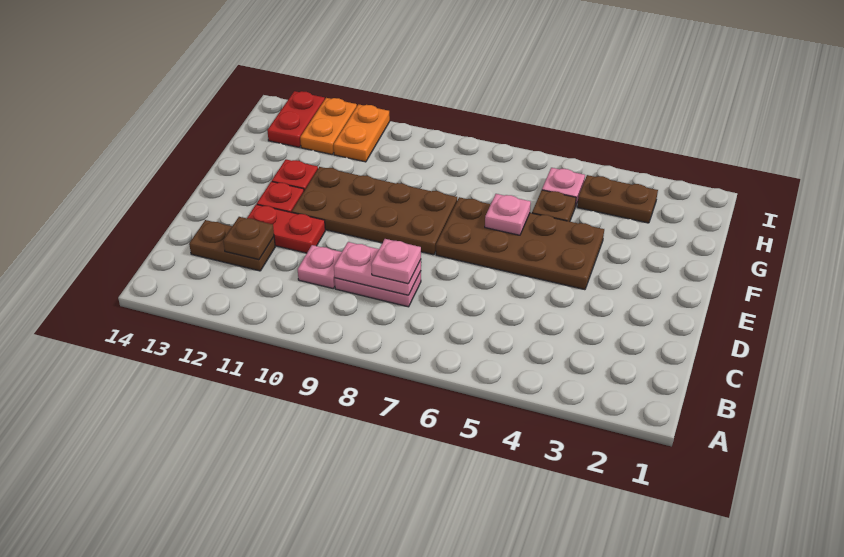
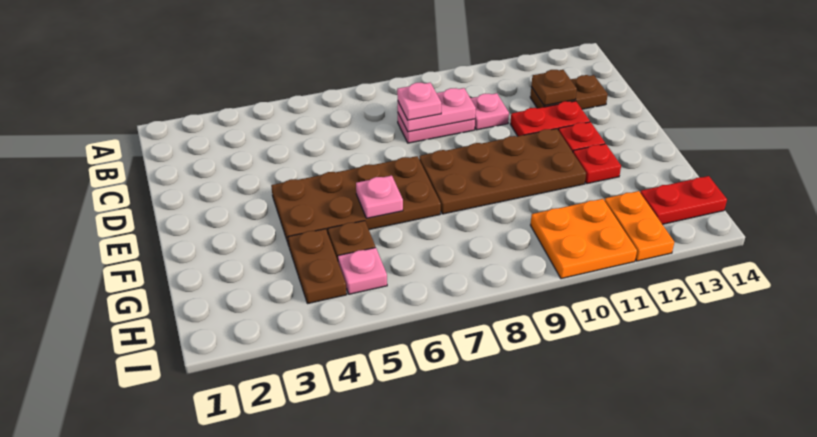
brown plate H3:H4 level 1 -> brown plate G4:H4 level 1
orange plate H11:I11 level 1 -> orange plate H10:I11 level 1
red plate H13:I13 level 1 -> red plate H13:H14 level 1

